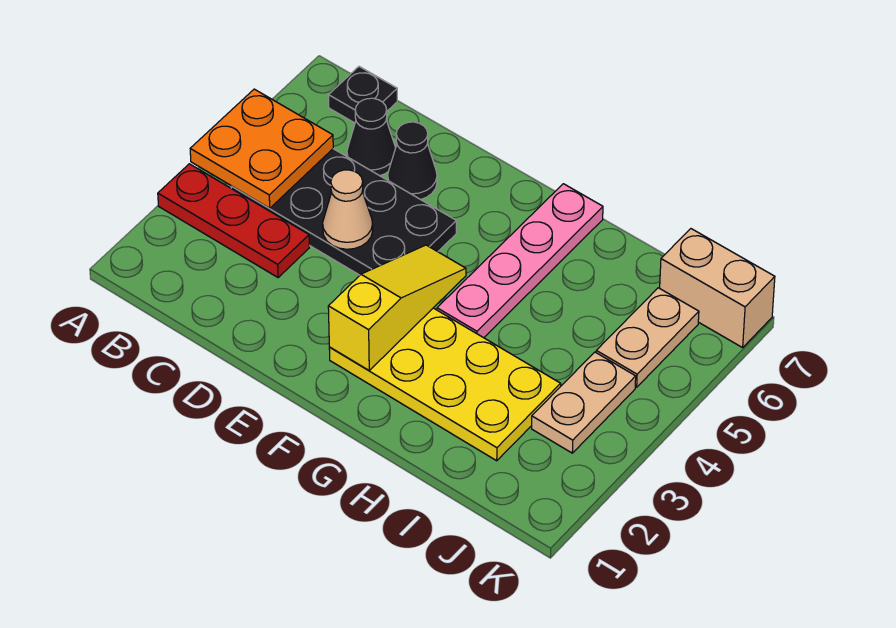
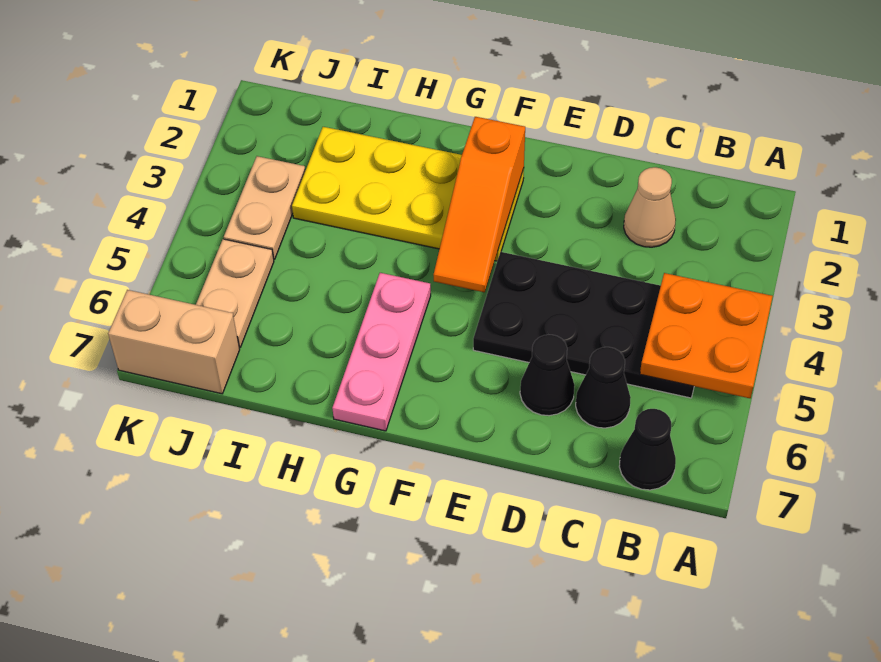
red plate A3:C3 level 1 -> none
black plate B7 level 1 -> black cone B7 level 1
tan cone D4 level 2 -> tan cone C2 level 1
yellow slope F2:F4 level 2 top 2 -> orange slope F2:F4 level 2 top 2
pink plate G4:G7 level 1 -> pink plate G5:G7 level 1

